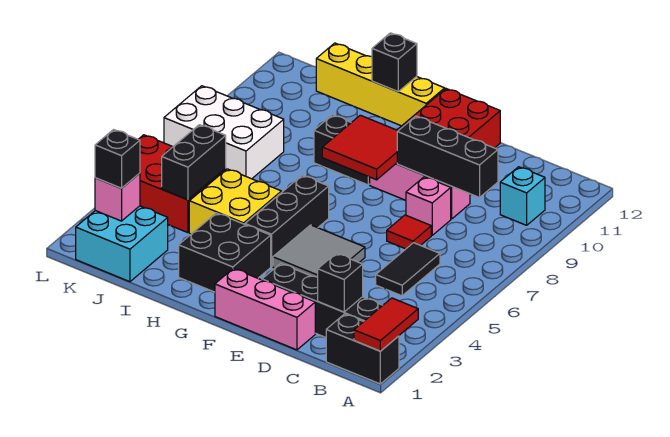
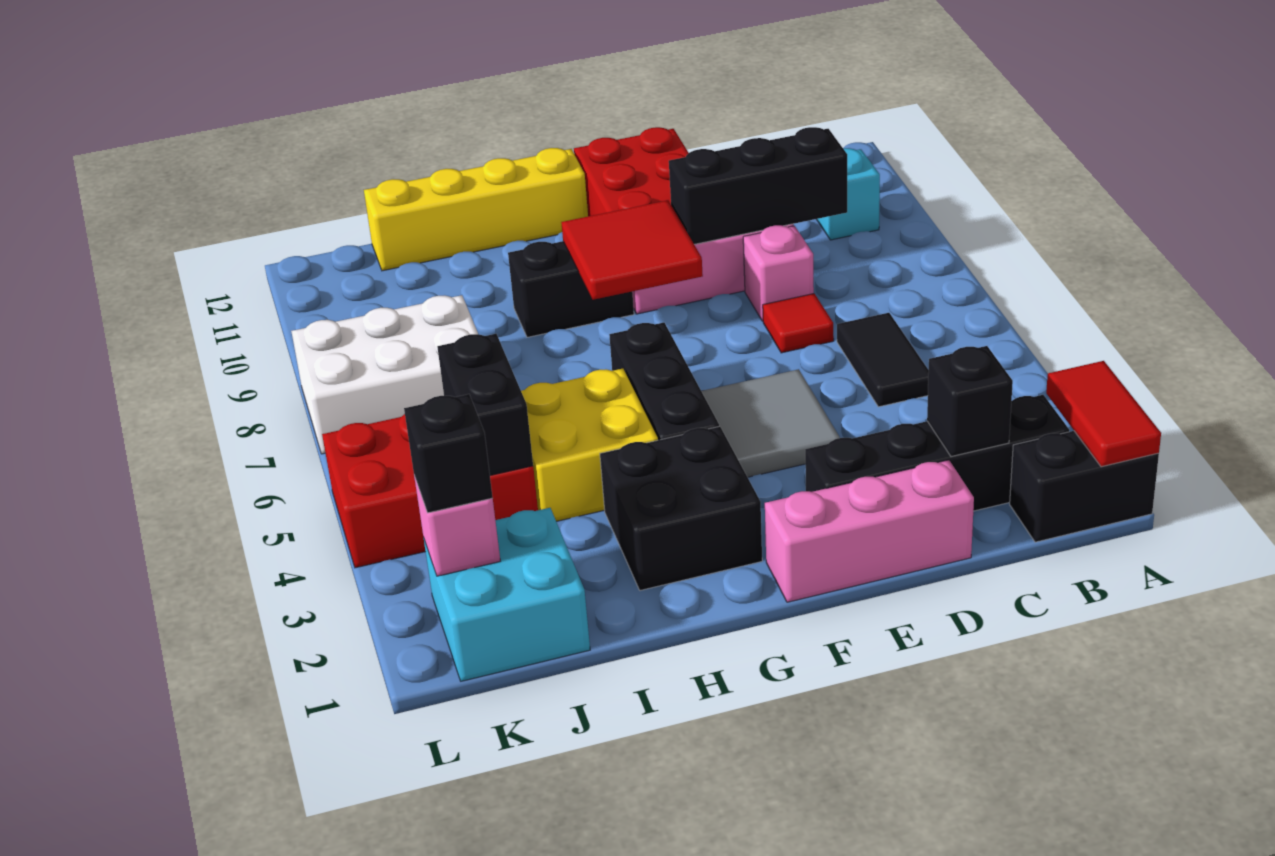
black brick H12 level 2 -> none

